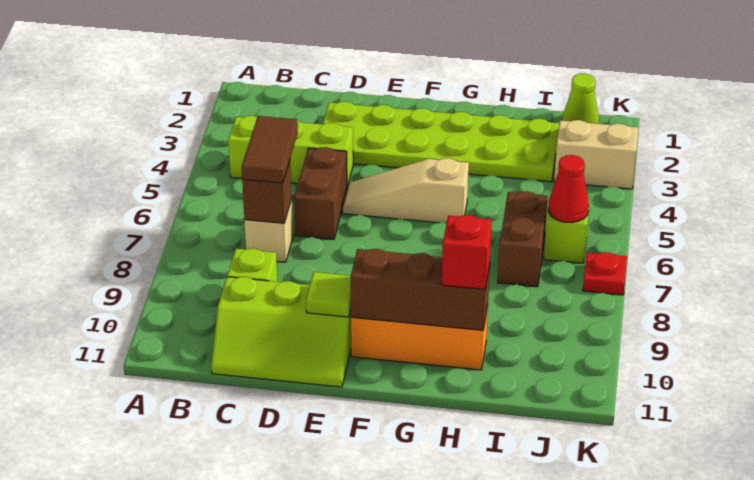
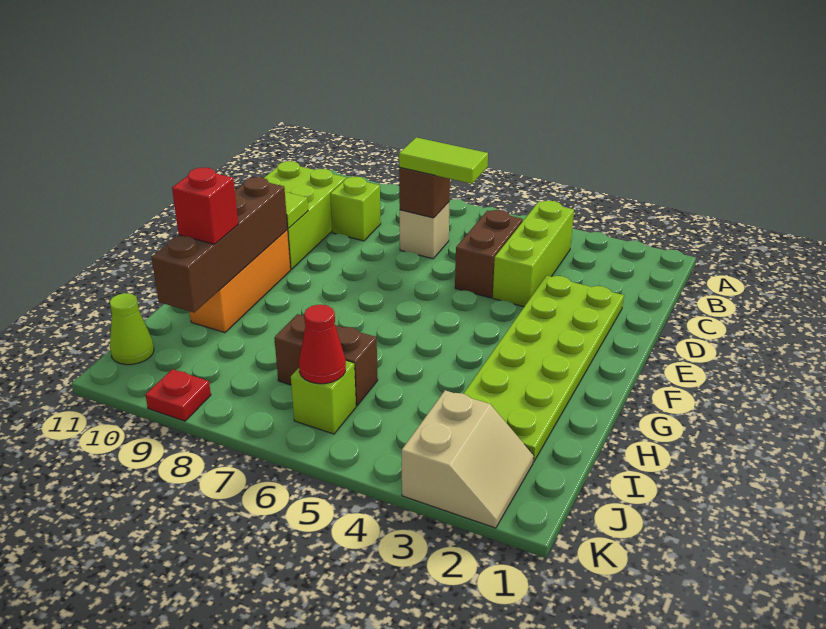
brown tile C6:C7 level 3 -> lime tile C6:C7 level 3
lime slope C10:E11 level 1 top 10 -> lime brick C10:E11 level 1
brown brick D5:D6 level 1 -> brown brick C5:D5 level 1
tan slope E5:G5 level 1 top G -> none
brown brick F10:H10 level 2 -> brown brick F10:I10 level 2
lime cone J1 level 1 -> lime cone J11 level 1
red plate K7 level 1 -> red plate K9 level 1

